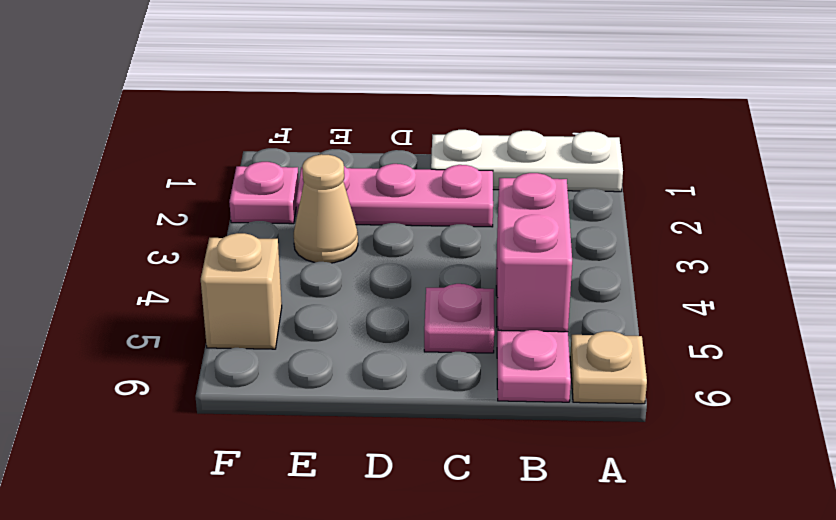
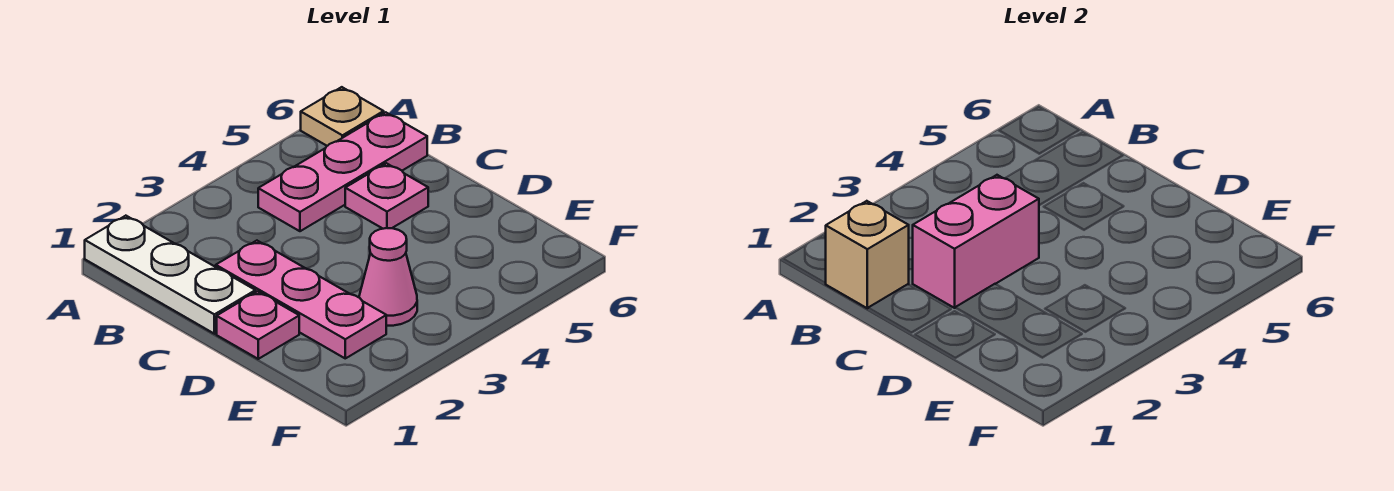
pink brick B4:B5 level 2 -> pink brick C2:C3 level 2
tan cone E3 level 1 -> pink cone E3 level 1
pink plate F2 level 1 -> pink plate D1 level 1
tan brick F5 level 1 -> tan brick B1 level 2

